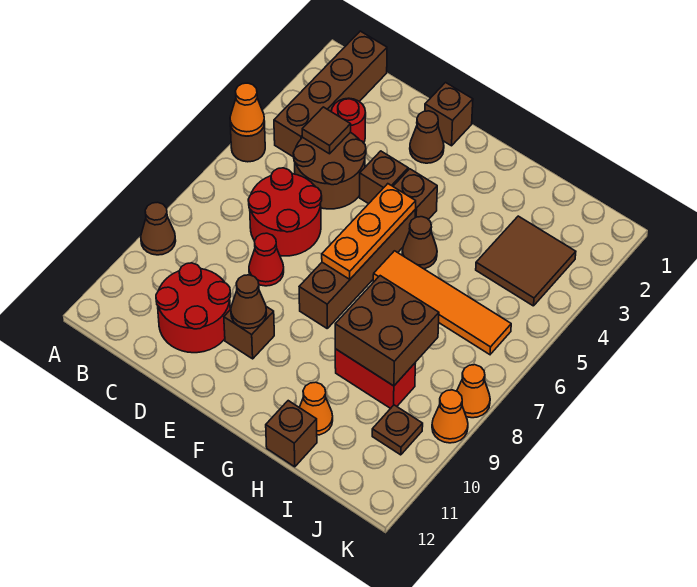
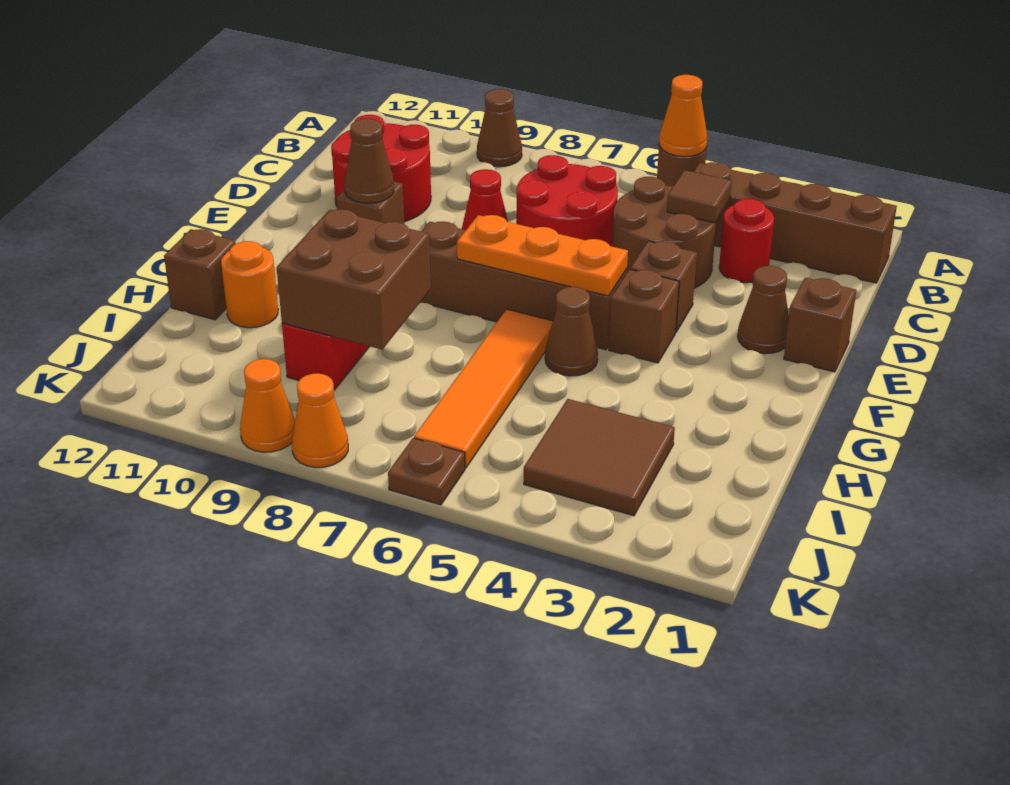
orange cone H11 level 1 -> orange round brick H11 level 1
brown plate J10 level 1 -> brown plate K6 level 1

